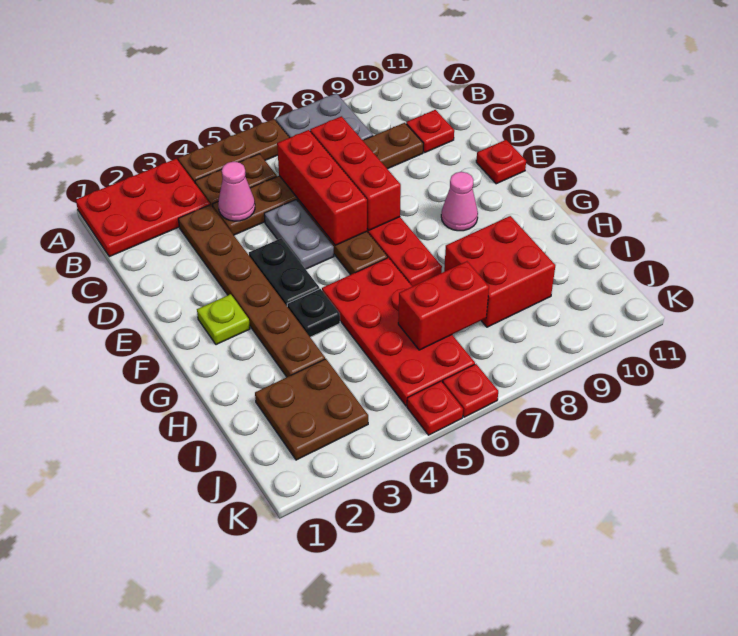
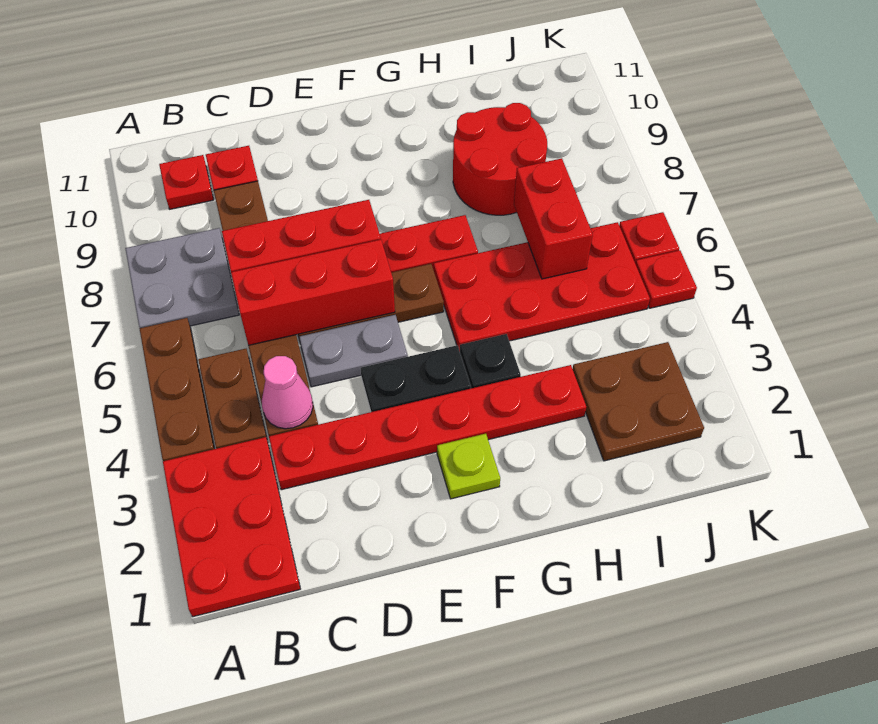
brown plate C3:H3 level 1 -> red plate C3:H3 level 1
red plate E11 level 1 -> red plate B10 level 1
pink cone F9 level 1 -> none
red brick H8:I9 level 1 -> red round brick H8:I9 level 1

